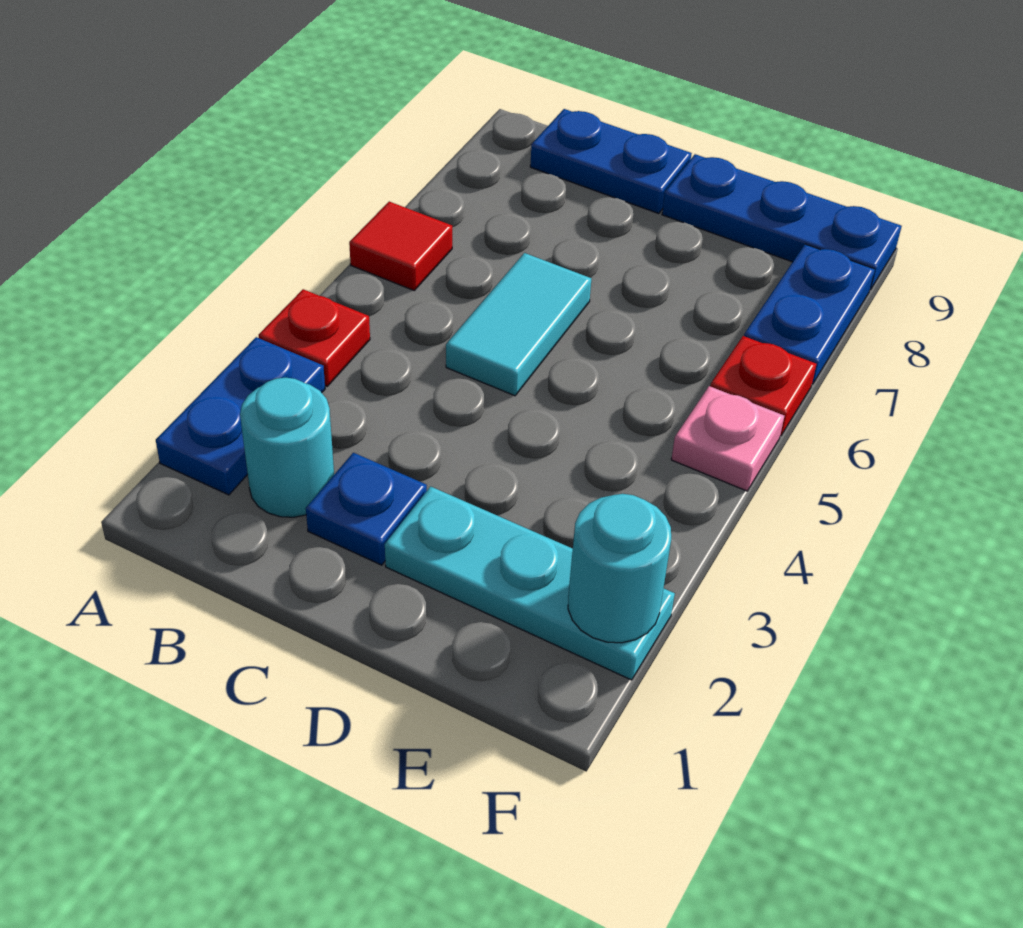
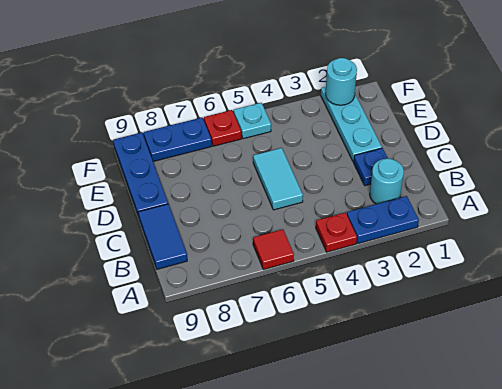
blue plate B9:C9 level 1 -> blue tile B9:C9 level 1
cyan tile C5:C6 level 1 -> cyan tile C5:D5 level 1
pink plate F5 level 1 -> cyan plate F5 level 1

